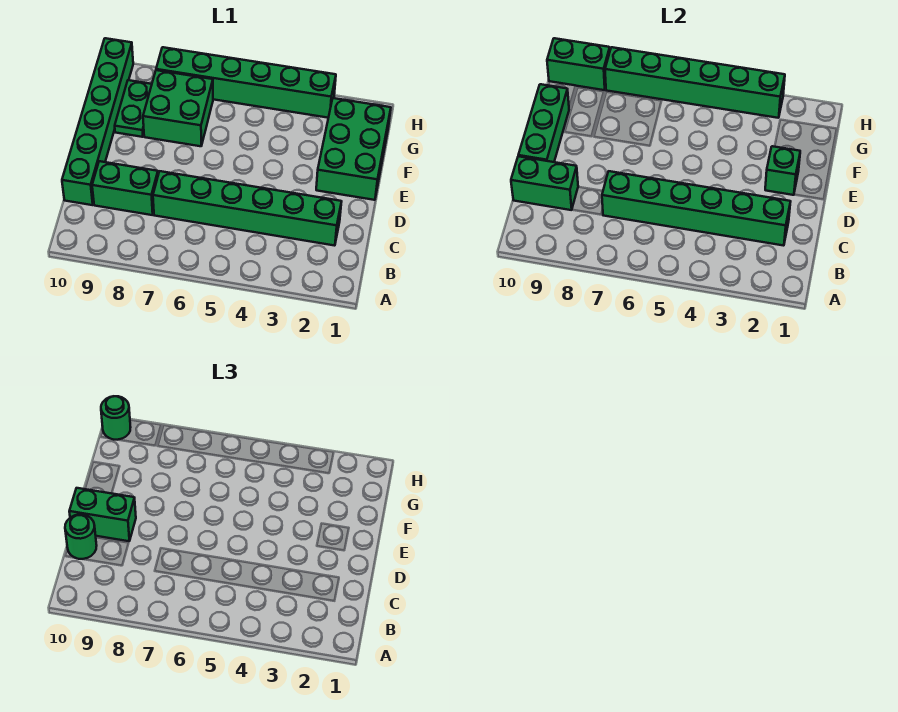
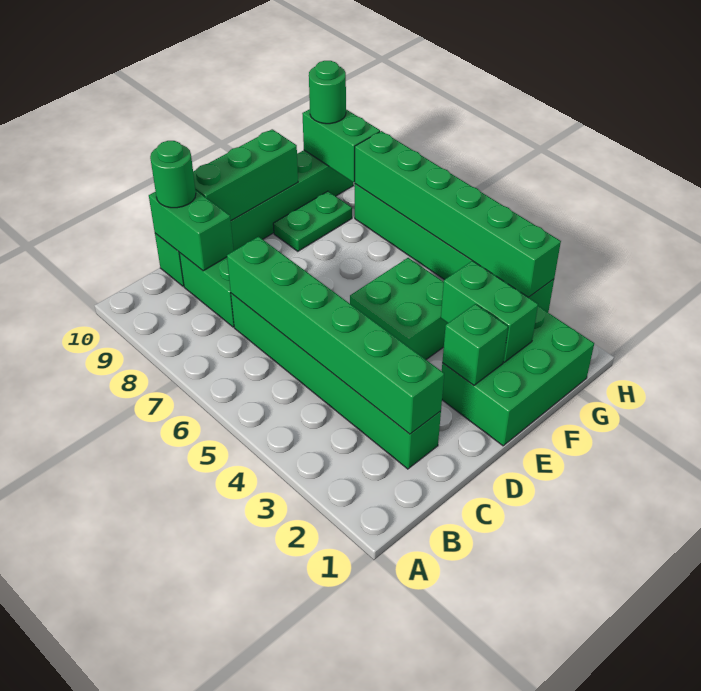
green brick D9:D10 level 3 -> green brick F2:F3 level 2
green brick F7:G8 level 1 -> green brick E4:F5 level 1

